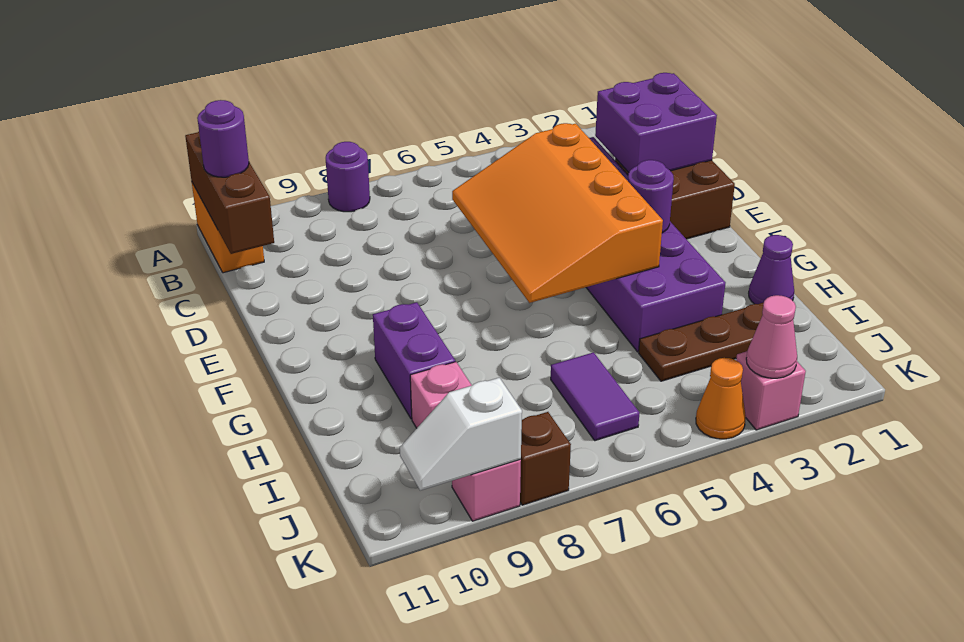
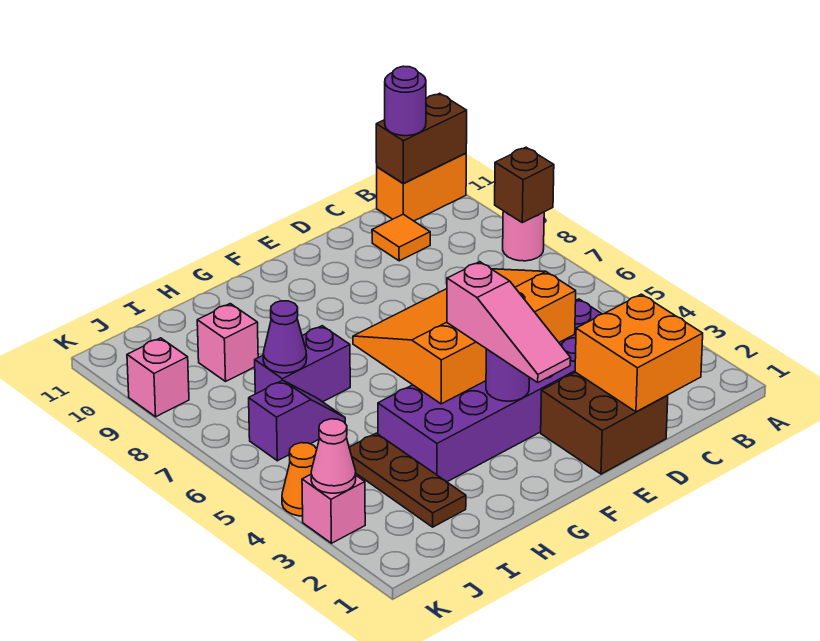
purple round brick A8 level 1 -> pink round brick A8 level 1
brown brick A11:C11 level 2 -> brown brick A11:B11 level 2
purple brick C1:D2 level 2 -> orange brick C1:D2 level 2
none -> orange tile C10 level 1
none -> pink slope F2:F4 level 3 top 4
purple brick G9:H9 level 1 -> purple brick H7:I7 level 1
purple cone H1 level 1 -> purple cone I7 level 2
purple tile I6:J6 level 1 -> purple slope I6:J6 level 1 top J
brown brick K8 level 1 -> brown brick A8 level 2
white slope K9:K10 level 2 top 9 -> none

